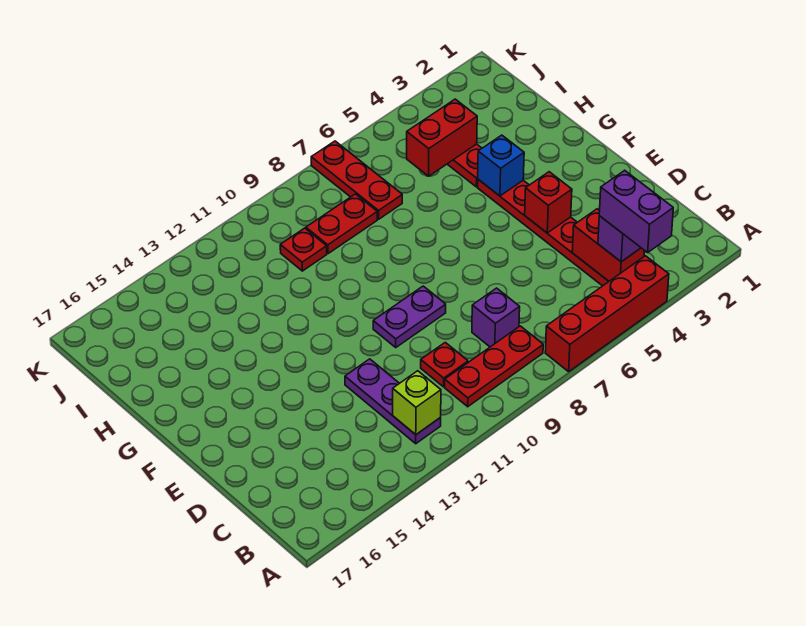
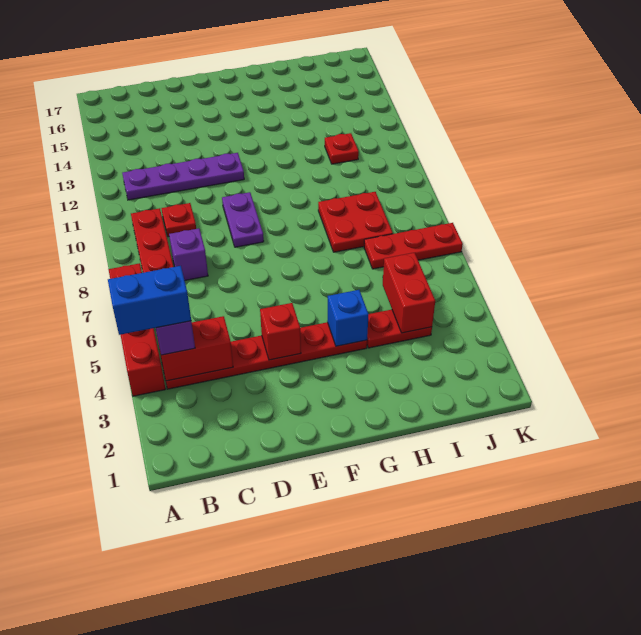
purple brick A4:B4 level 4 -> blue brick A4:B4 level 4
purple plate B12:D12 level 1 -> purple plate B12:E12 level 1
lime brick B12 level 2 -> none
red plate I8:I9 level 1 -> red plate H8:I9 level 1
red plate I10 level 1 -> red plate I12 level 1

